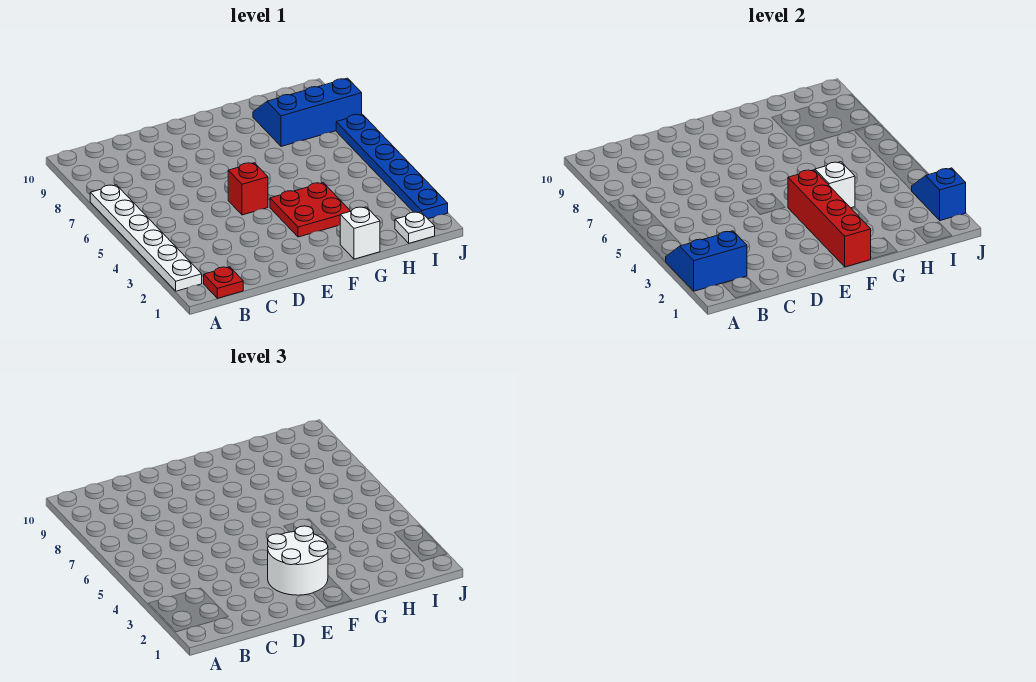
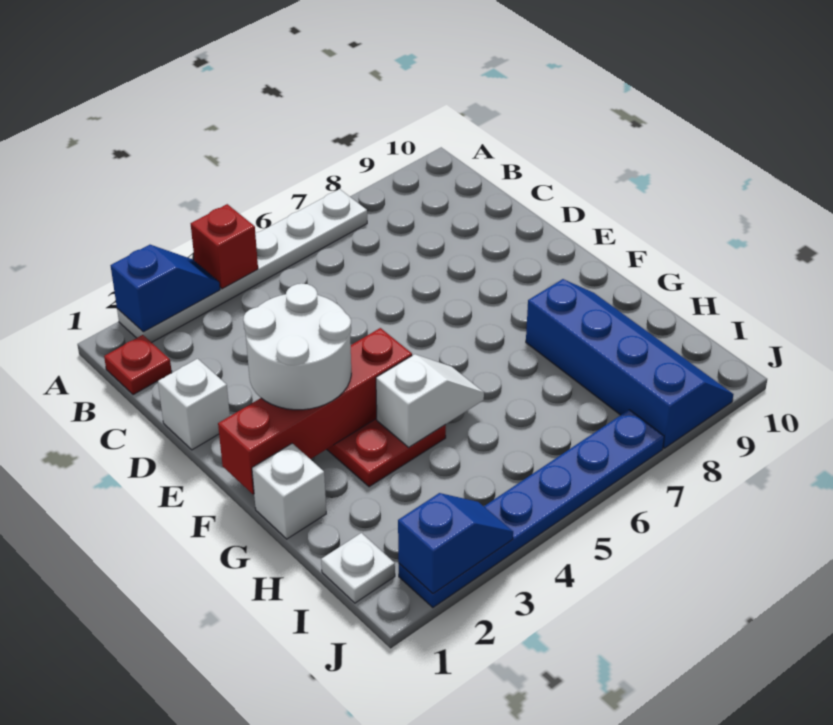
blue slope A2:B3 level 2 top 2 -> blue slope A2:A3 level 2 top 2
none -> white brick D1 level 1
red brick E5 level 1 -> red brick A4 level 2
blue slope H8:J9 level 1 top 8 -> blue slope G8:J9 level 1 top 8

